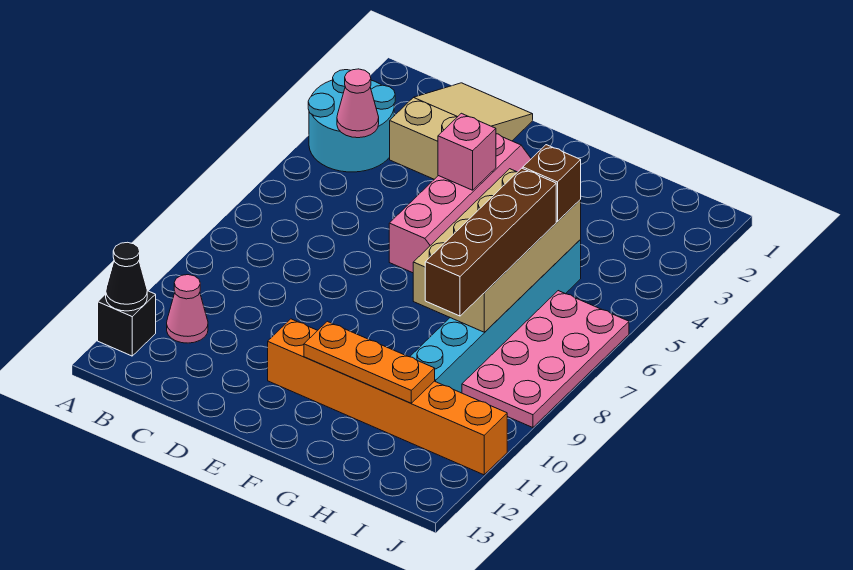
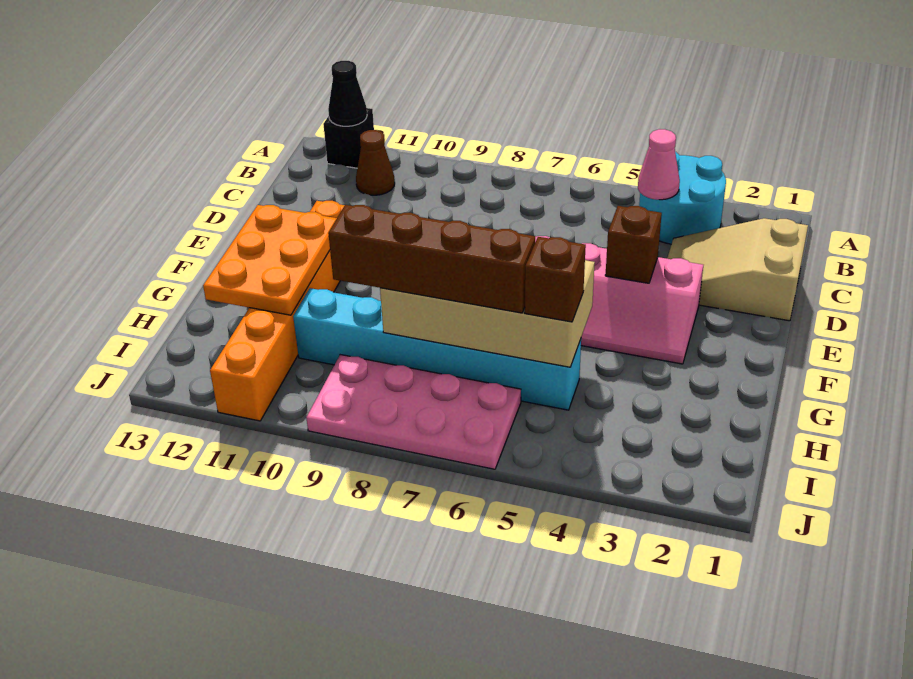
pink cone B11 level 1 -> brown cone B11 level 1
tan slope C1:D3 level 1 top 3 -> tan slope C1:D3 level 1 top 1
pink brick E4 level 2 -> brown brick E4 level 2
orange plate F11:H11 level 2 -> orange plate F11:H12 level 2

